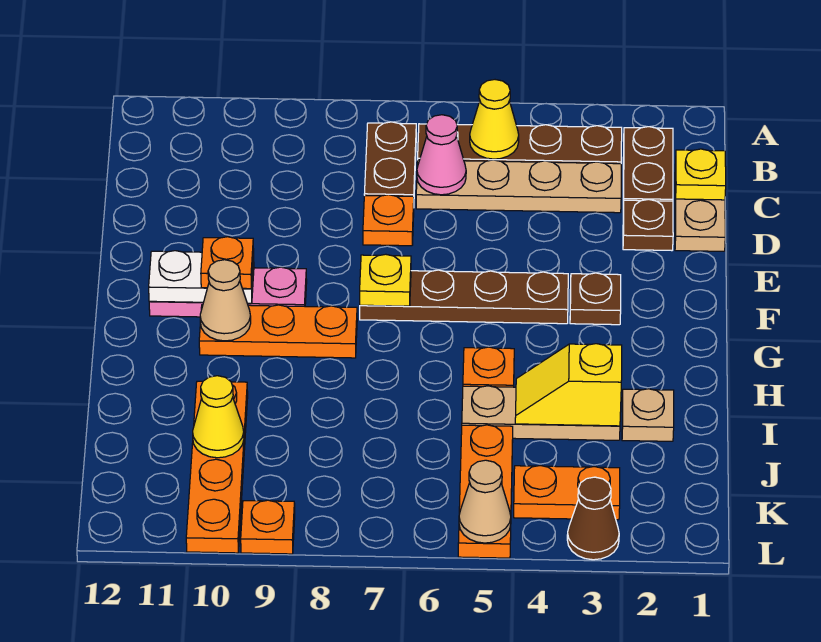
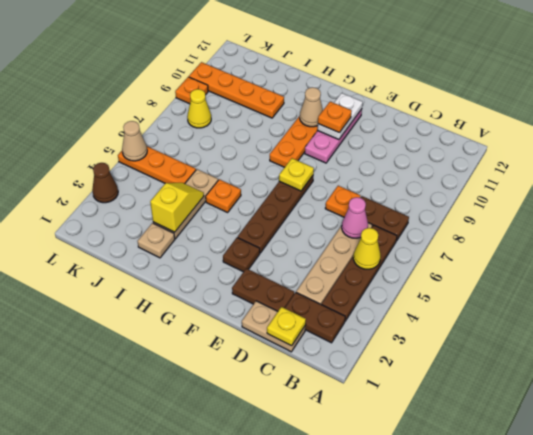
brown plate D2 level 1 -> brown plate D2:E2 level 1
yellow cone J10 level 2 -> yellow cone K8 level 1
orange plate K3:K4 level 1 -> none

